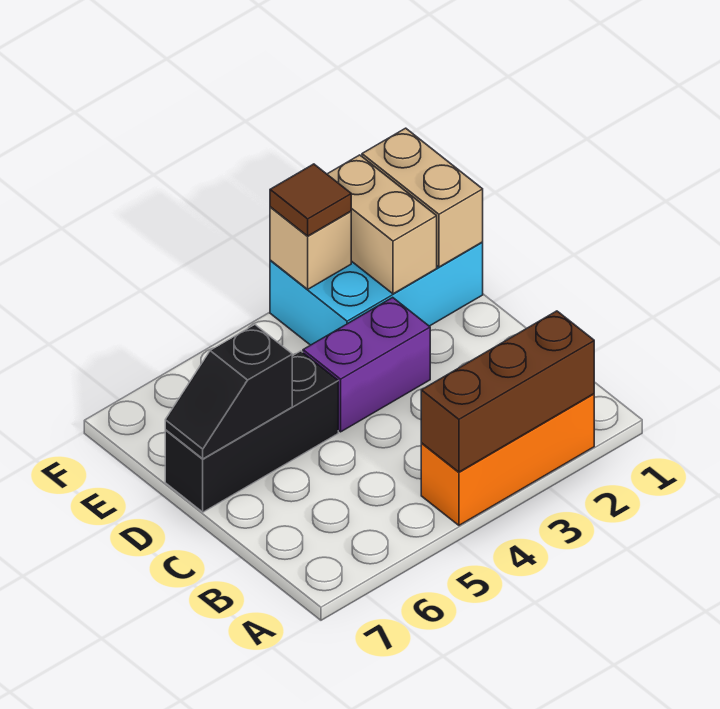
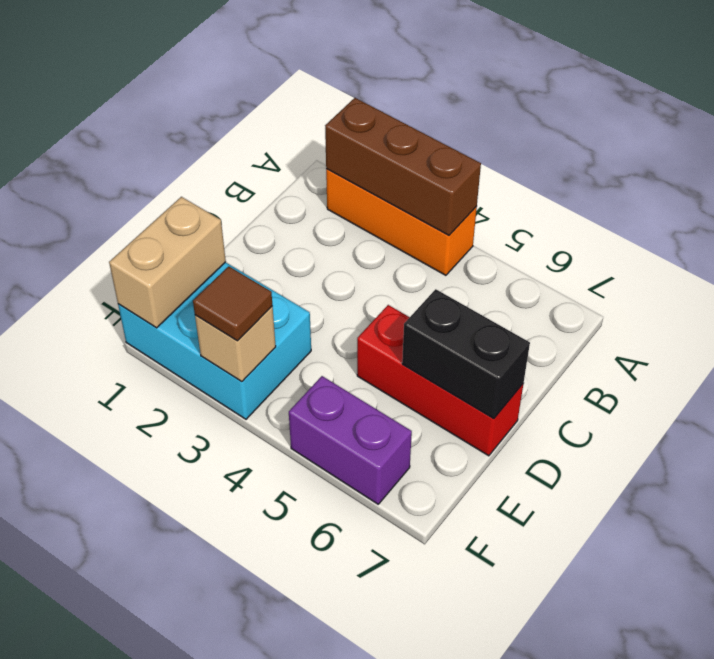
purple brick D3:D4 level 1 -> purple brick F5:F6 level 1
black brick D5:D7 level 1 -> red brick D5:D7 level 1
black slope D6:D7 level 2 top 6 -> black brick D6:D7 level 2
tan brick E2:F2 level 2 -> none

